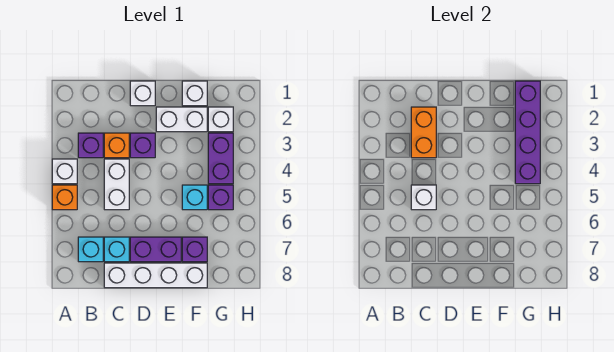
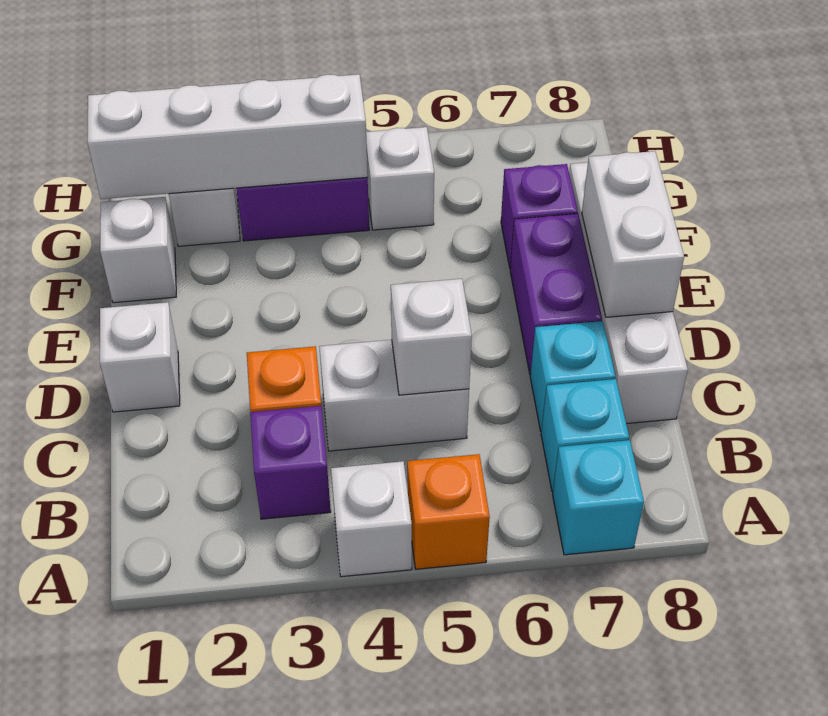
orange brick C2:C3 level 2 -> none
purple brick D3 level 1 -> none
white brick E2:F2 level 1 -> white brick D8:E8 level 2
cyan brick F5 level 1 -> cyan brick A7 level 1
purple brick G1:G4 level 2 -> white brick G1:G4 level 2
purple brick G5 level 1 -> white brick G5 level 1

